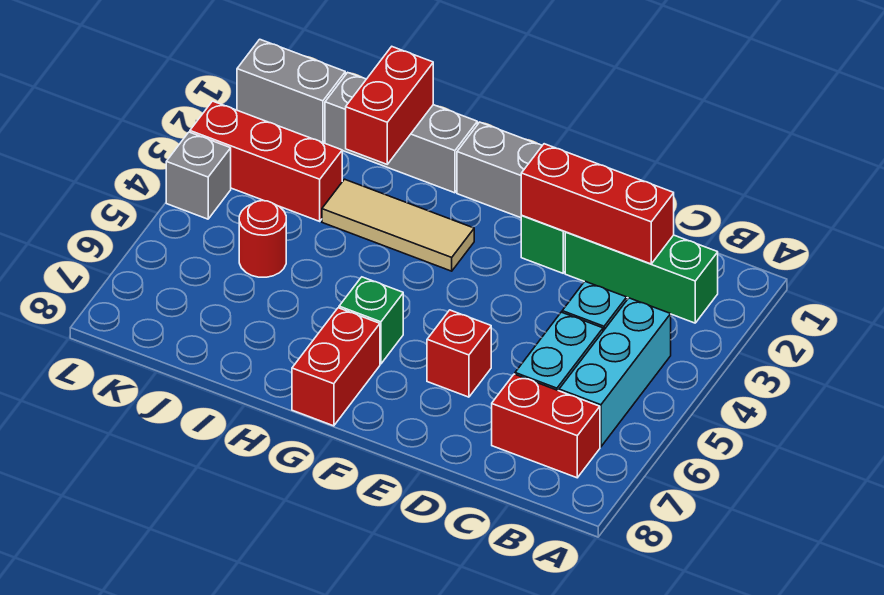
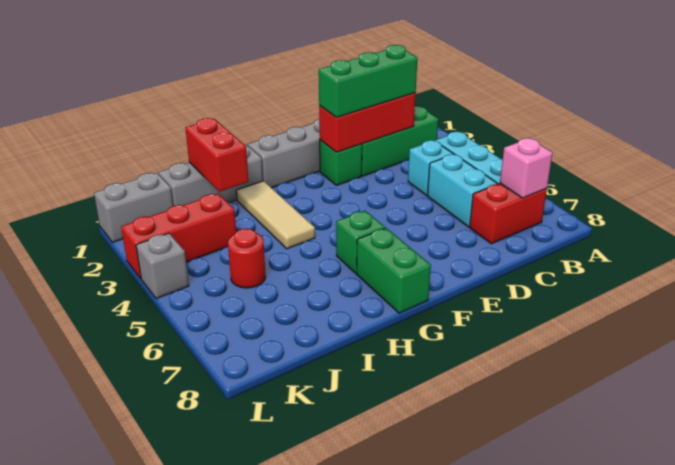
none -> pink brick B7 level 2
none -> green brick C2:E2 level 3
red brick E6 level 1 -> none
tan tile G3:I3 level 1 -> tan tile H2:H4 level 1
red brick G7:G8 level 1 -> green brick G7:G8 level 1

